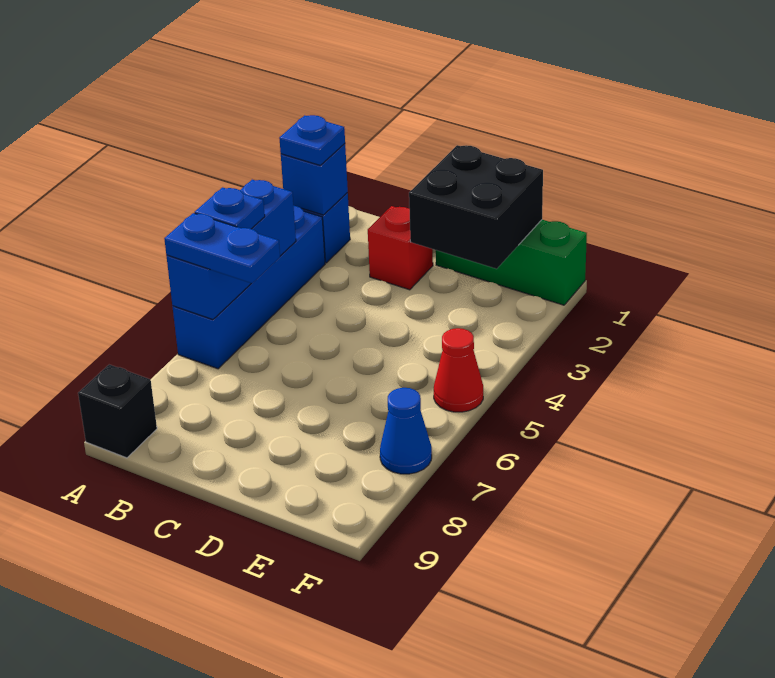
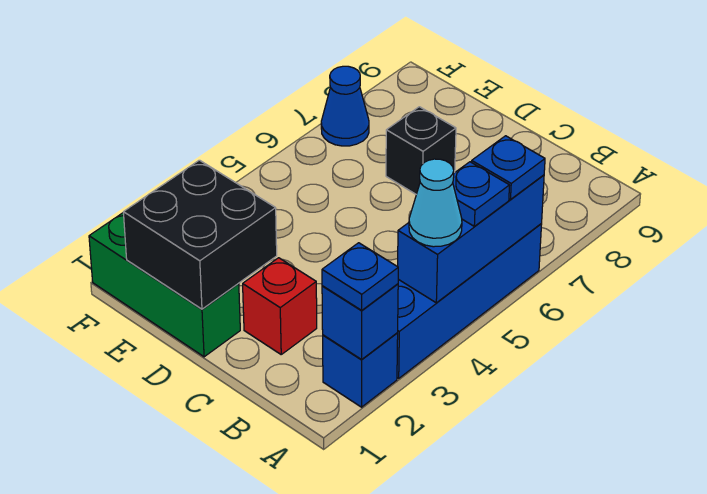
none -> cyan cone A4 level 3
blue plate A6:B6 level 3 -> blue plate A6 level 3
black brick A9 level 1 -> black brick D7 level 1
red cone F5 level 1 -> none

